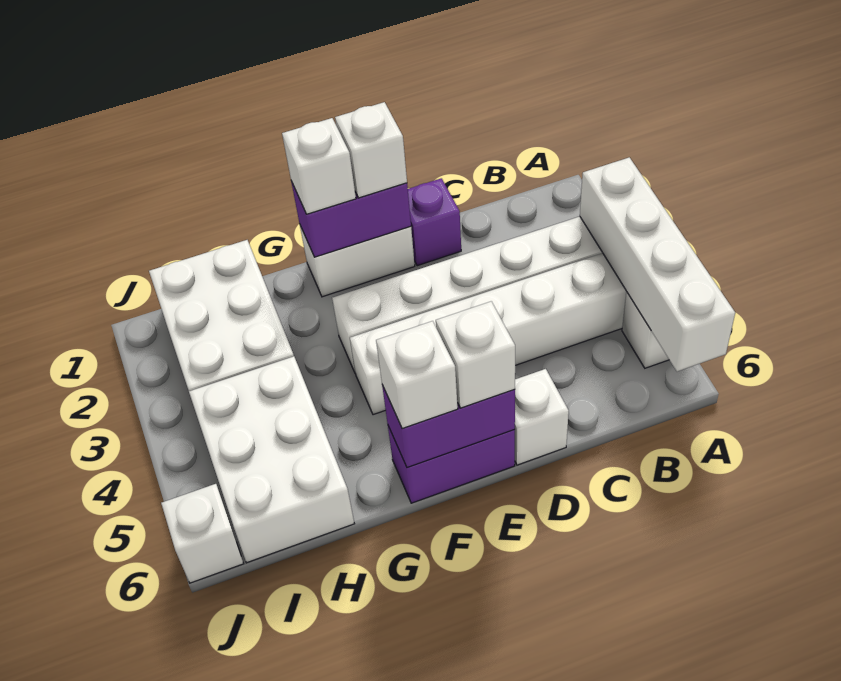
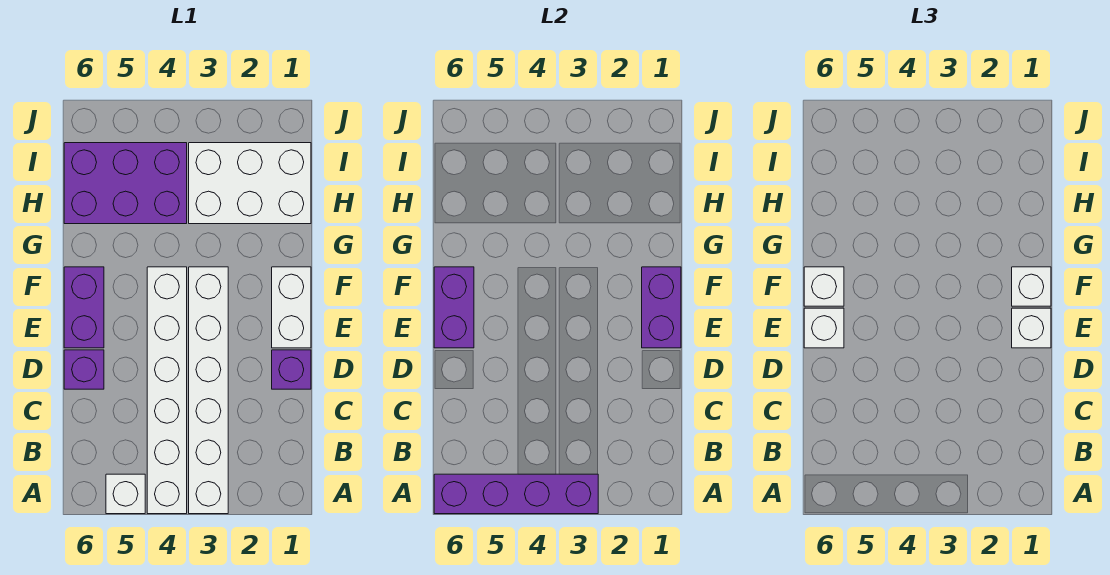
white brick A3:A6 level 2 -> purple brick A3:A6 level 2
white brick D6 level 1 -> purple brick D6 level 1
white brick H4:I6 level 1 -> purple brick H4:I6 level 1
white brick J6 level 1 -> none

